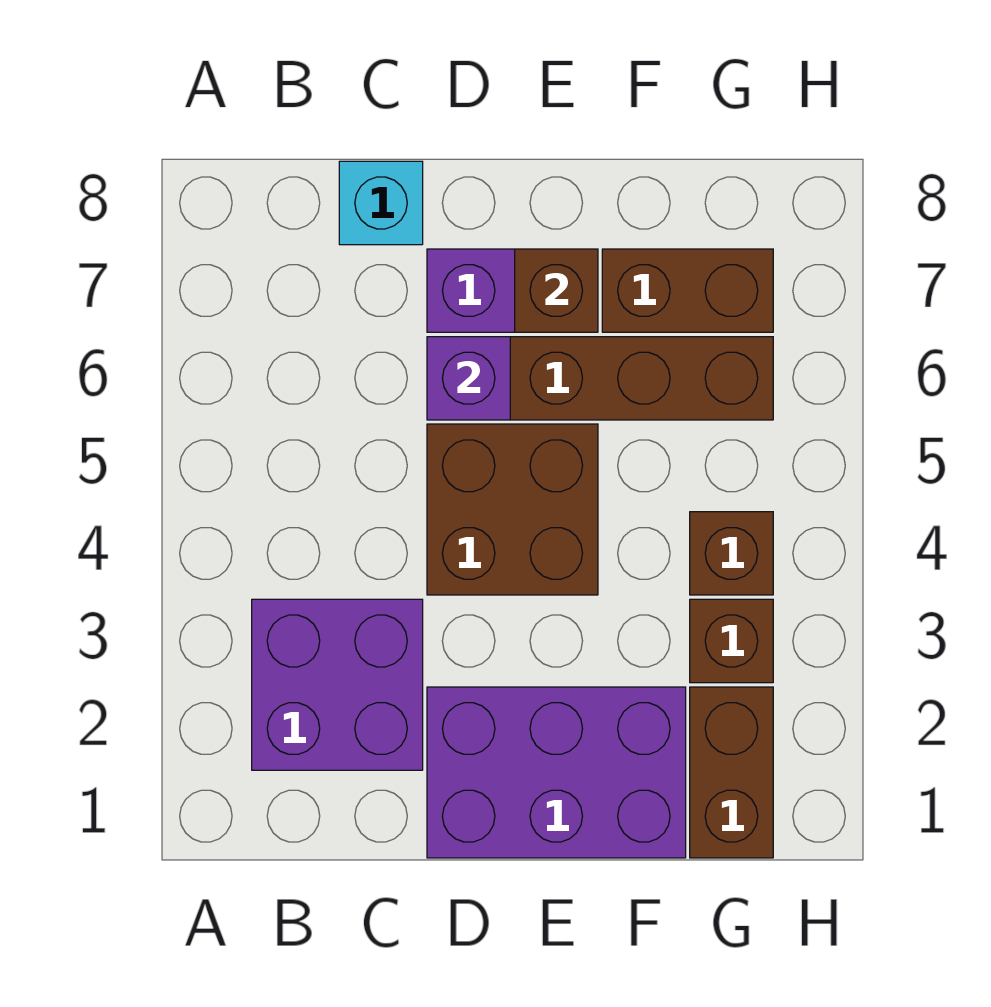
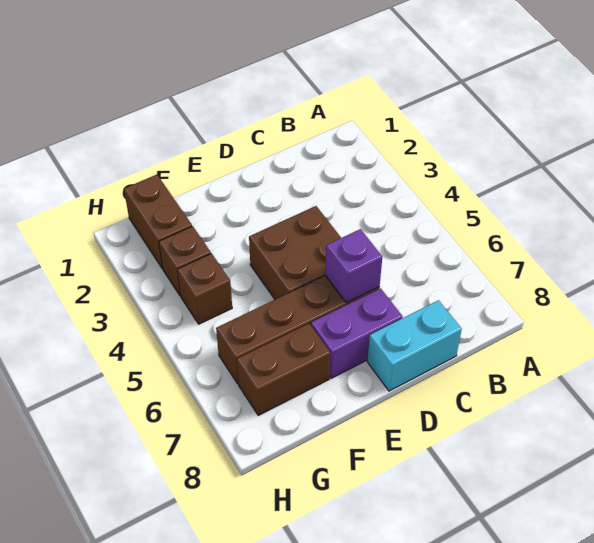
purple brick B2:C3 level 1 -> none
cyan brick C8 level 1 -> cyan brick C8:D8 level 1
purple brick D1:F2 level 1 -> none
brown brick E7 level 2 -> none

